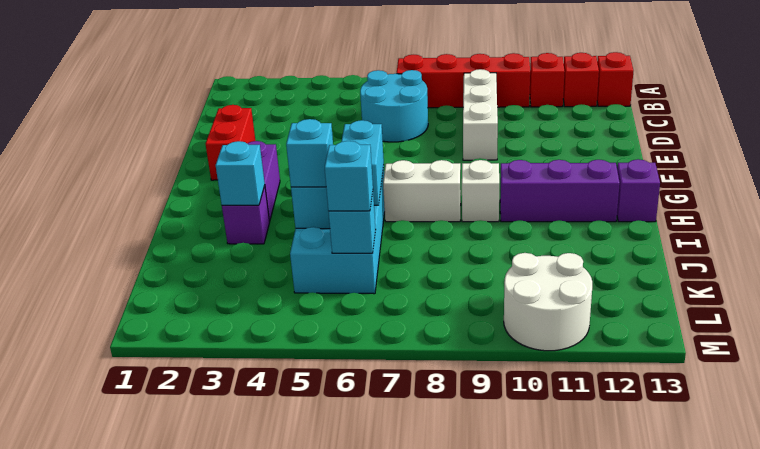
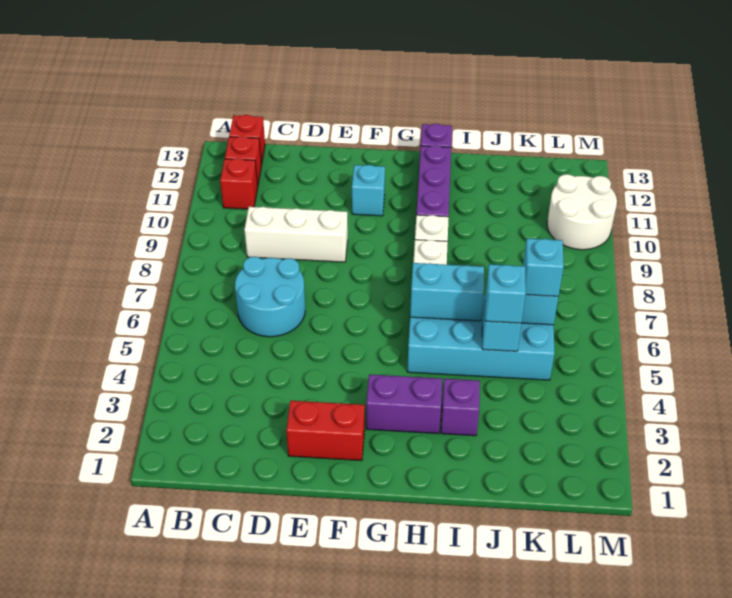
red brick B7:B10 level 1 -> none
cyan brick I3 level 2 -> cyan brick F11 level 1

